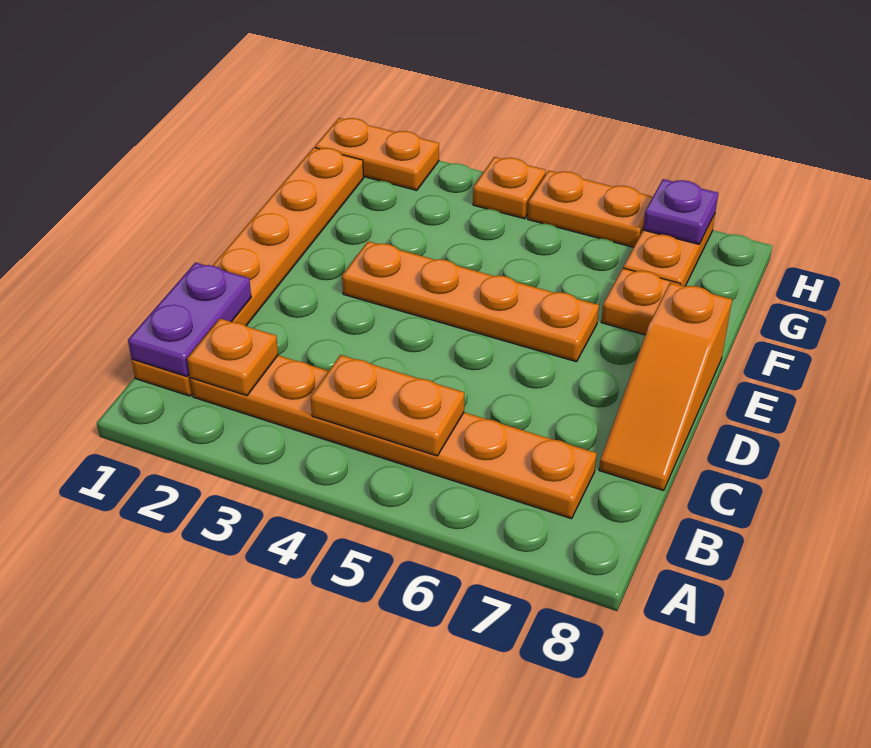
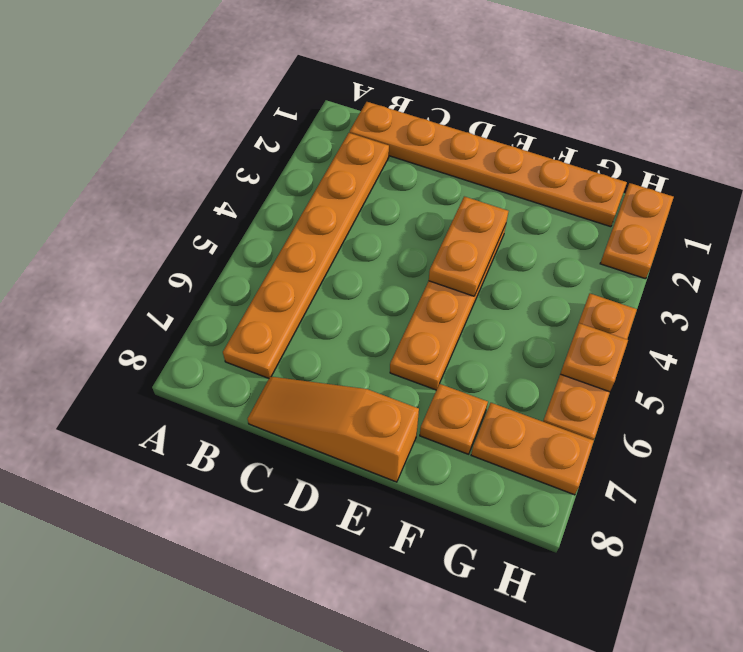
purple plate B1:C1 level 2 -> none
orange plate B2 level 2 -> orange plate H5 level 2
orange plate B4:B5 level 2 -> orange plate E3:E4 level 2
purple plate H7 level 2 -> none

